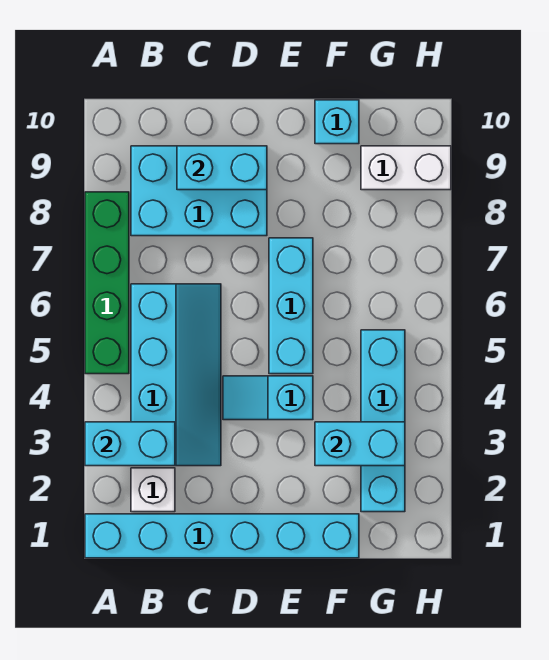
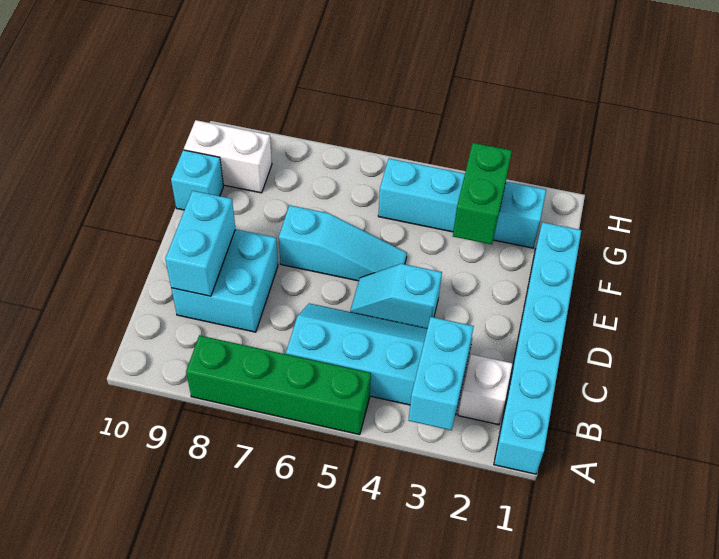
cyan brick B8:D9 level 1 -> cyan brick C8:D9 level 1
cyan slope D4:E4 level 1 top E -> cyan slope D4:D5 level 1 top 4
cyan brick E5:E7 level 1 -> cyan slope E5:E7 level 1 top 7
cyan brick F3:G3 level 2 -> green brick F3:G3 level 2
white brick G9:H9 level 1 -> white brick G9:G10 level 1

